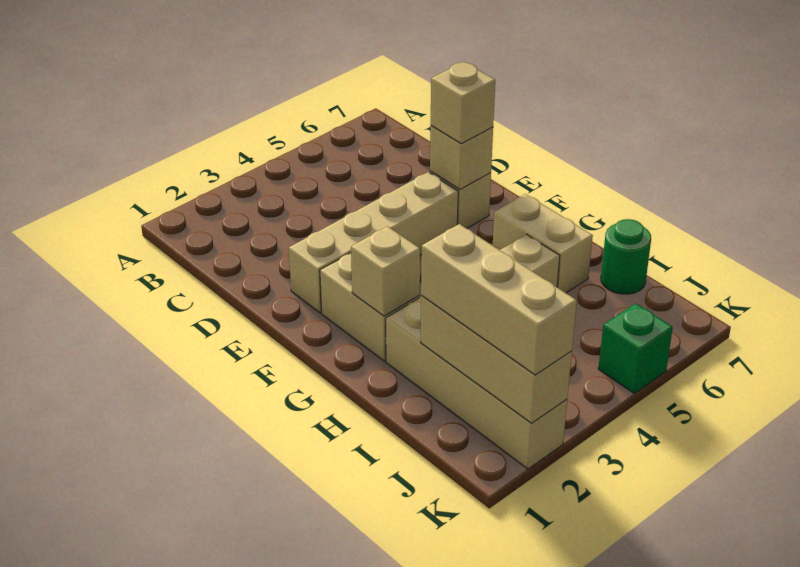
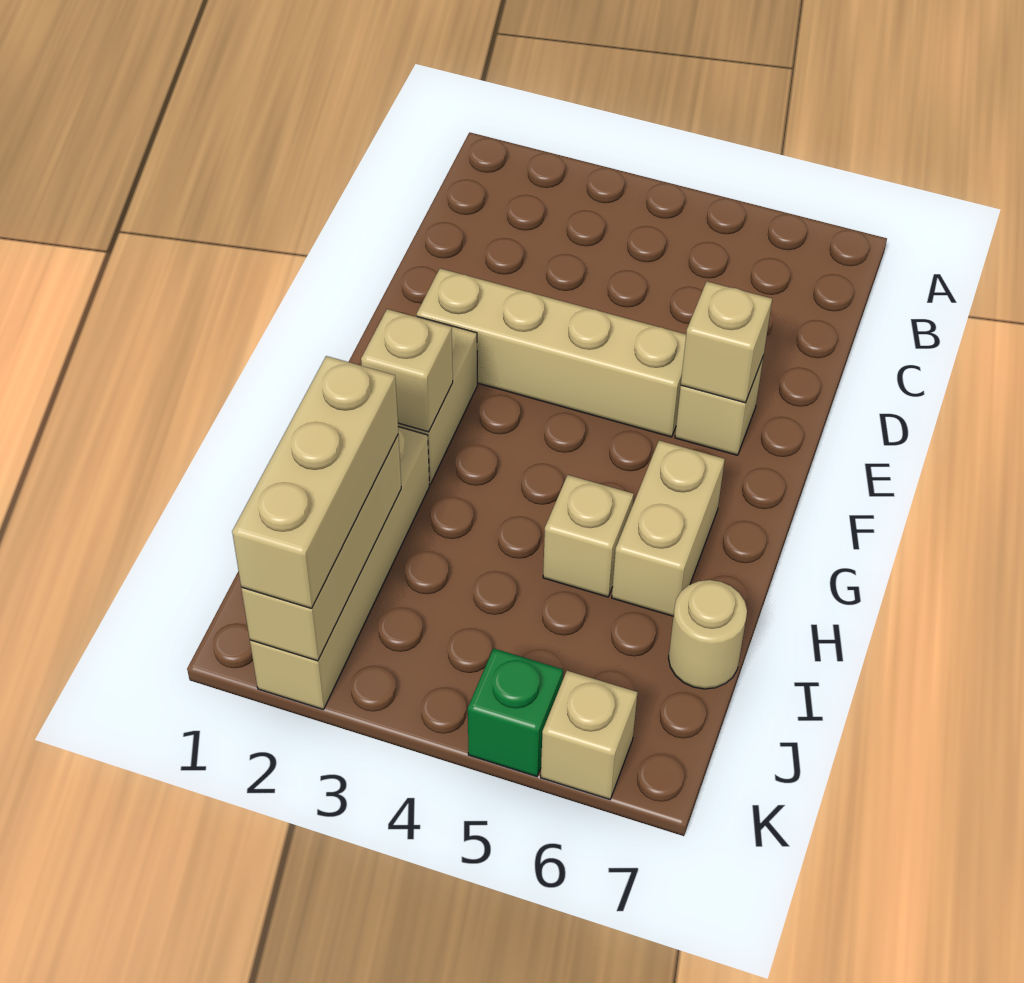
tan brick E6 level 3 -> tan brick K6 level 1
green round brick I7 level 1 -> tan round brick I7 level 1

